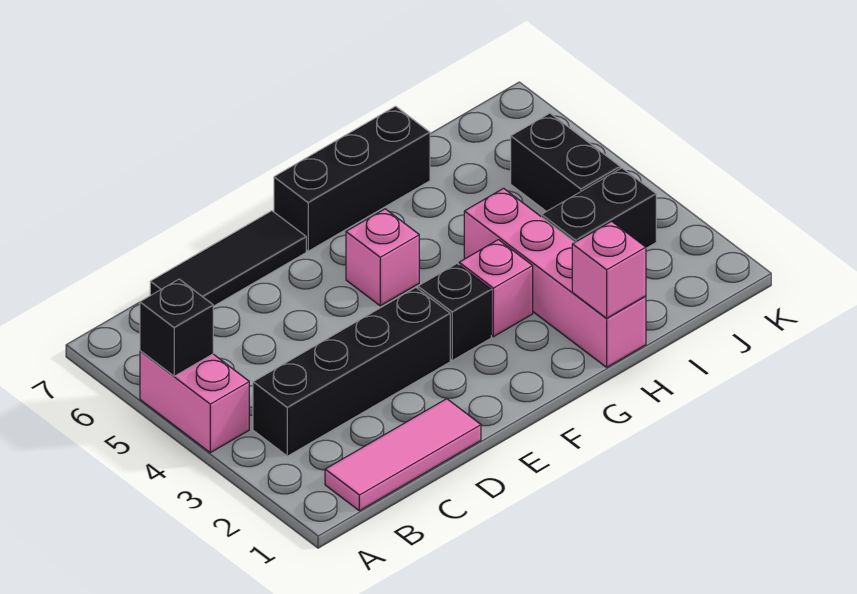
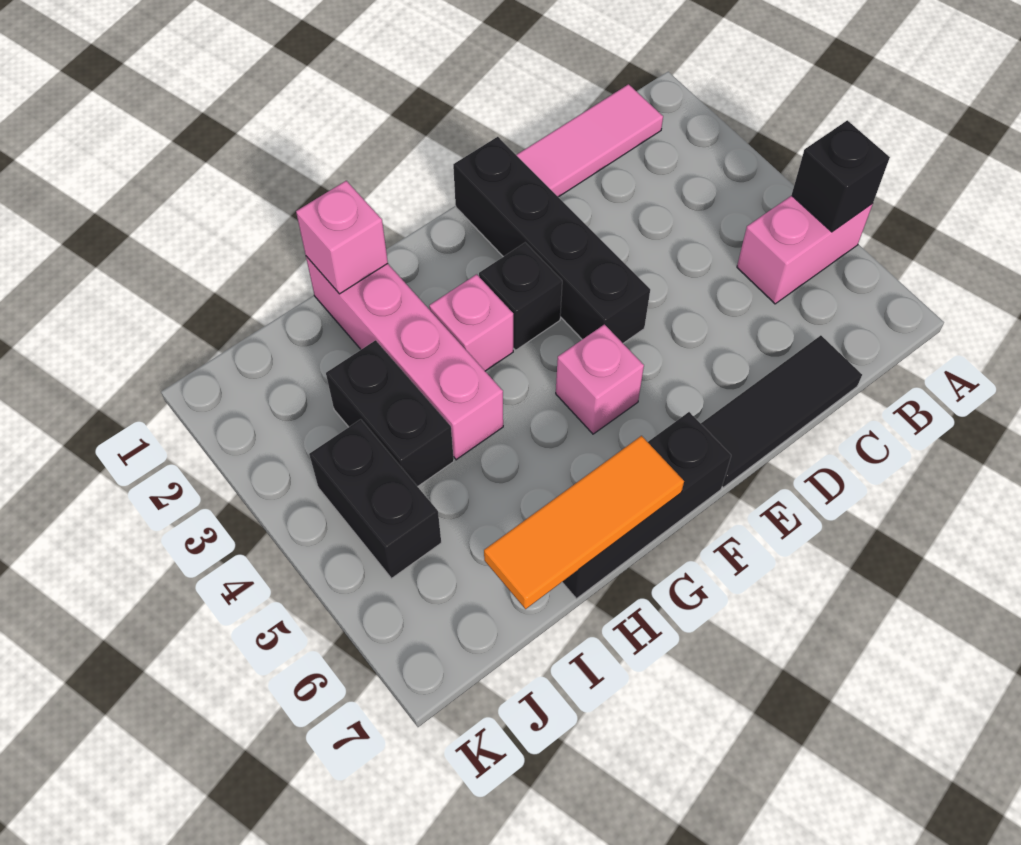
pink brick A4:A5 level 1 -> pink brick A5:B5 level 1
black brick B3:E3 level 1 -> black brick E1:E4 level 1
none -> orange tile G7:I7 level 2
black brick I3:J3 level 1 -> black brick I3:I4 level 1

